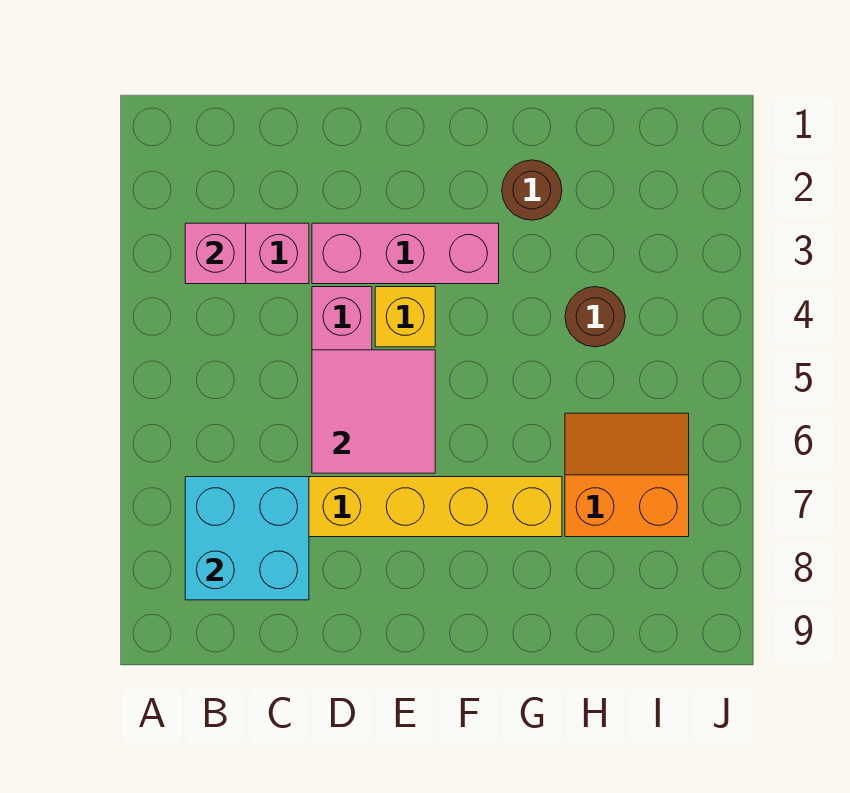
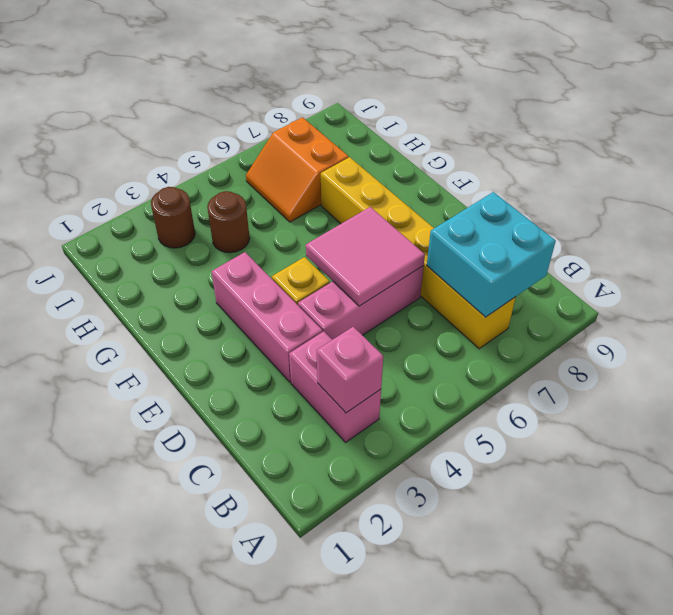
brown round brick G2 level 1 -> brown round brick I3 level 1

